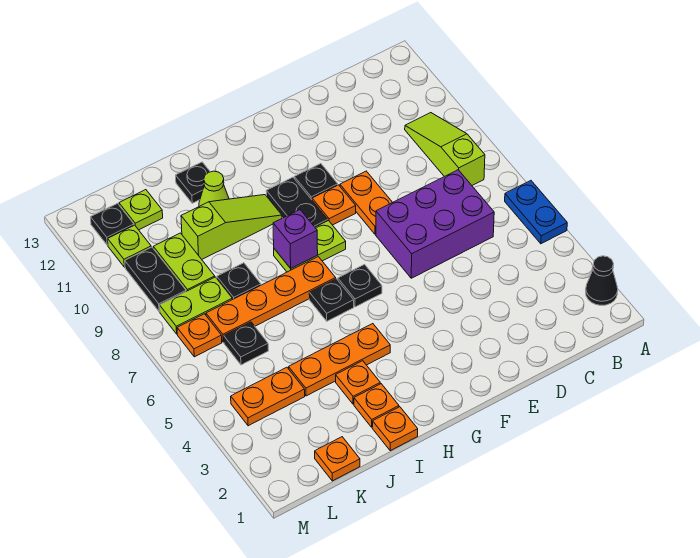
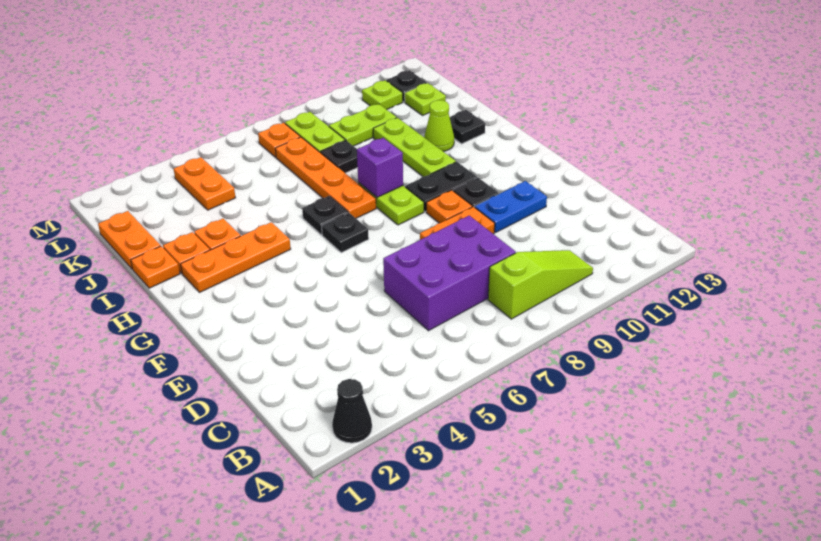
blue plate A5:A6 level 1 -> blue plate E10:E11 level 1
purple brick C6:E7 level 1 -> purple brick C6:D8 level 1
orange plate H4:J4 level 1 -> orange plate H2:H4 level 1
lime slope H10:J10 level 1 top J -> lime plate H10:J10 level 1
orange plate K1 level 1 -> orange plate J1:K1 level 1
black plate K6 level 1 -> none
black plate L9:L10 level 1 -> none

